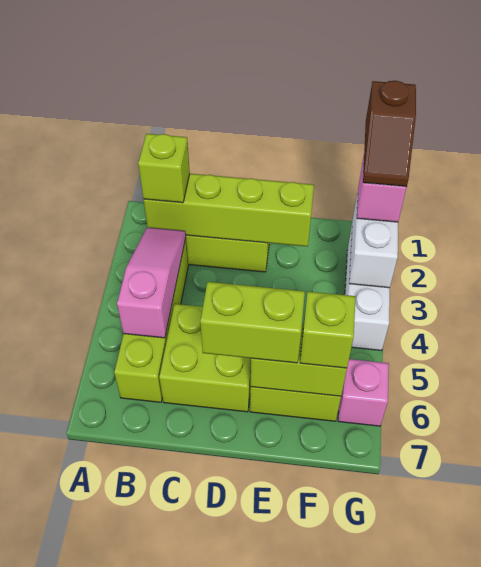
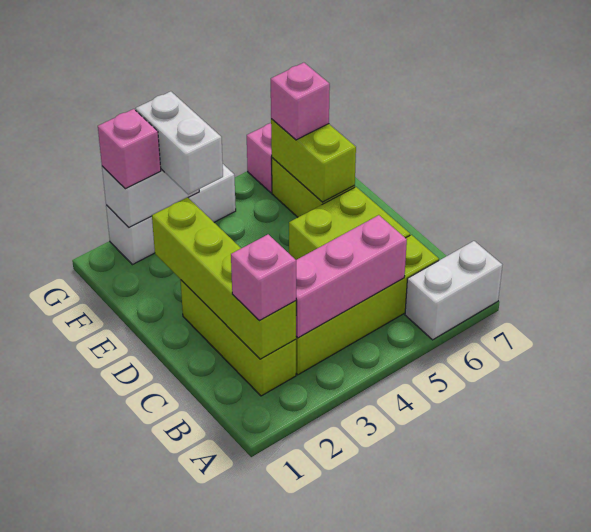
none -> white brick A6:A7 level 1
lime brick B2 level 3 -> pink brick B2 level 3
pink slope B3:B5 level 2 top 5 -> pink brick B3:B5 level 2
lime brick D6:E6 level 3 -> none
none -> white brick F3:G3 level 3
lime brick F6 level 3 -> pink brick F6 level 3
brown slope G1:G2 level 4 top 1 -> none

